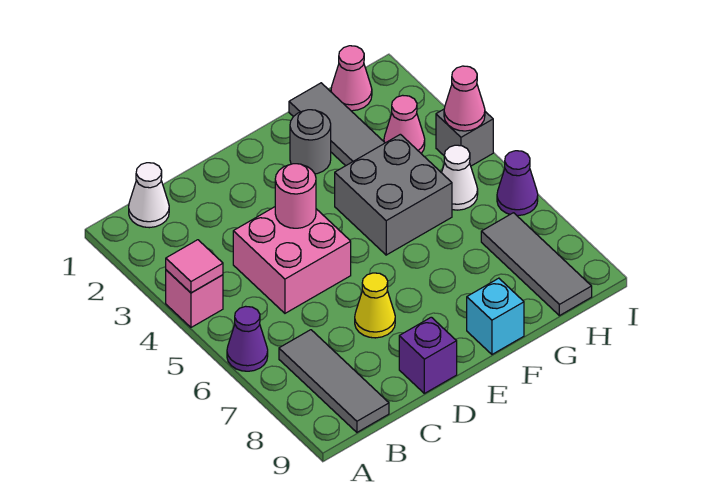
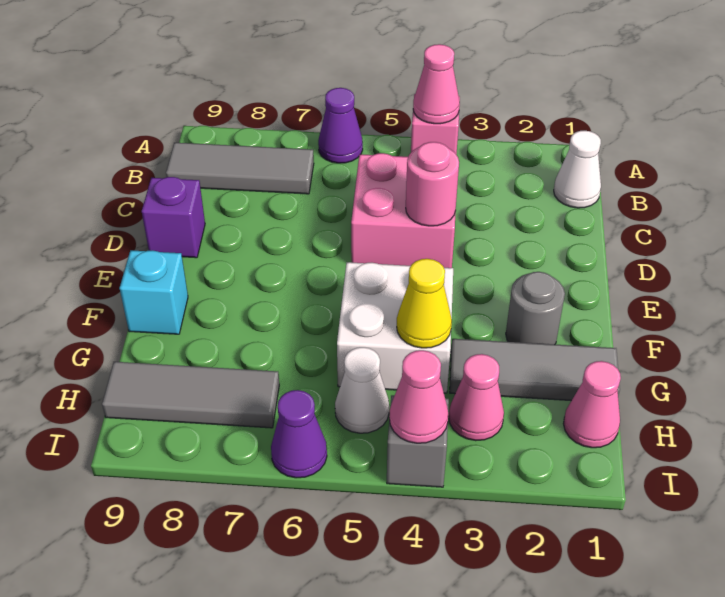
pink tile A4 level 2 -> pink cone A4 level 2
yellow cone D7 level 1 -> yellow cone G4 level 2
grey brick F4:G5 level 1 -> white brick F4:G5 level 1

